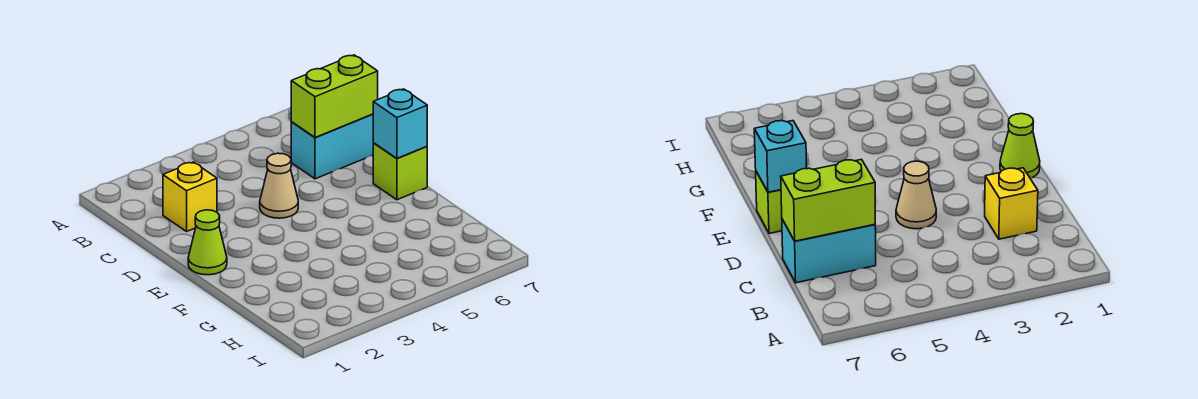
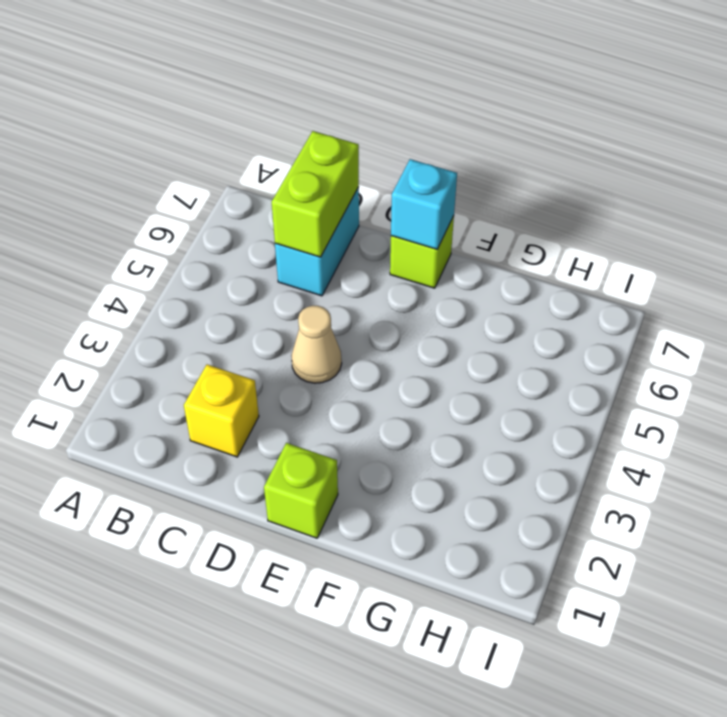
lime cone E1 level 1 -> lime brick E1 level 1

